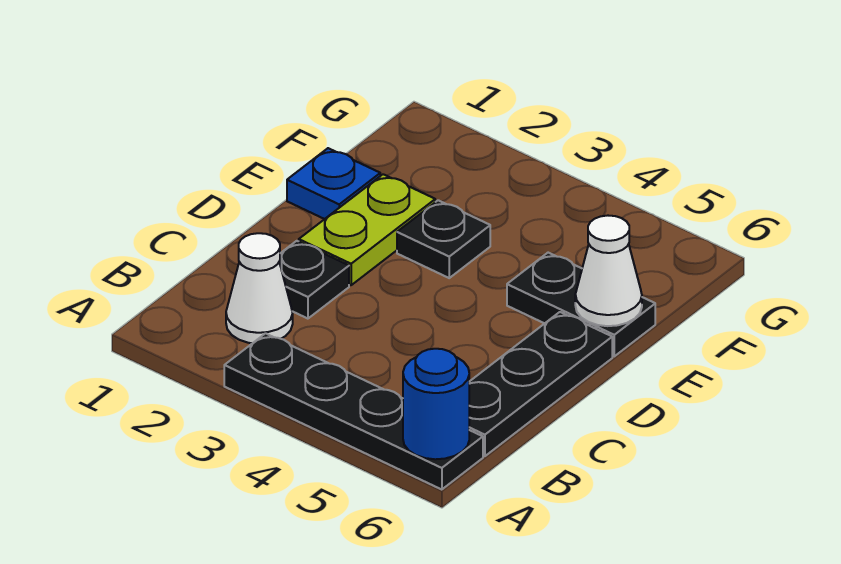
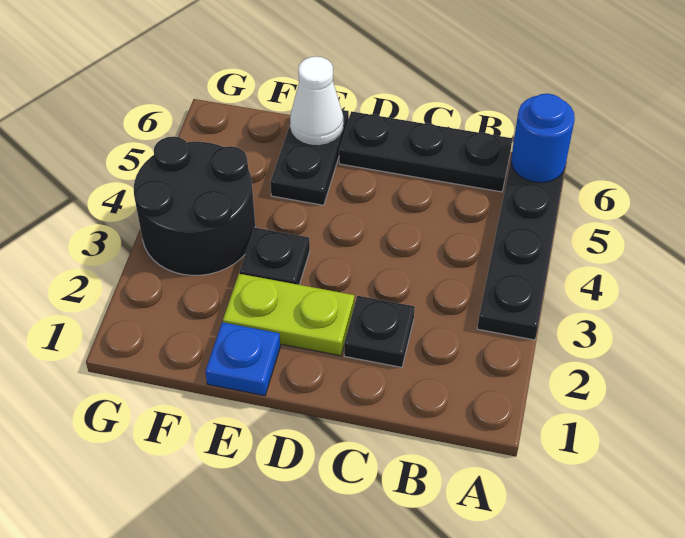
white cone B2 level 1 -> none
none -> black round brick F3:G4 level 1

